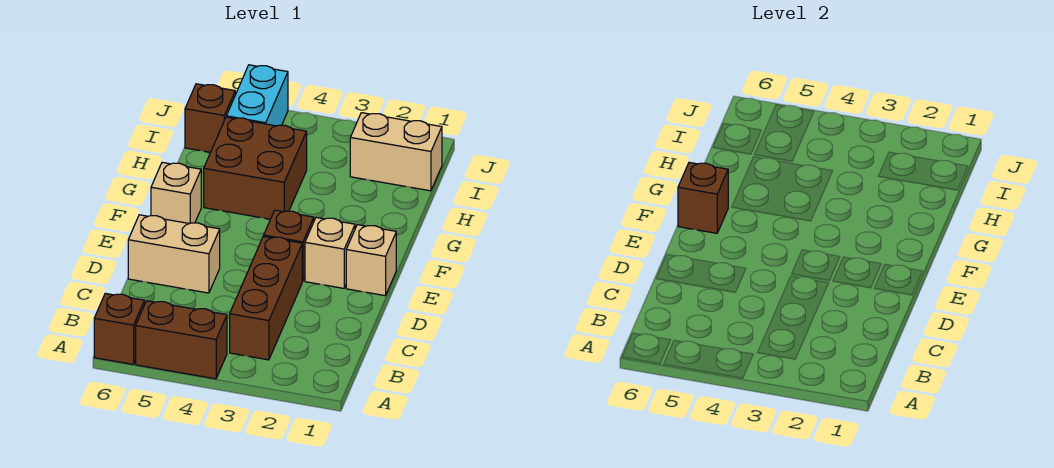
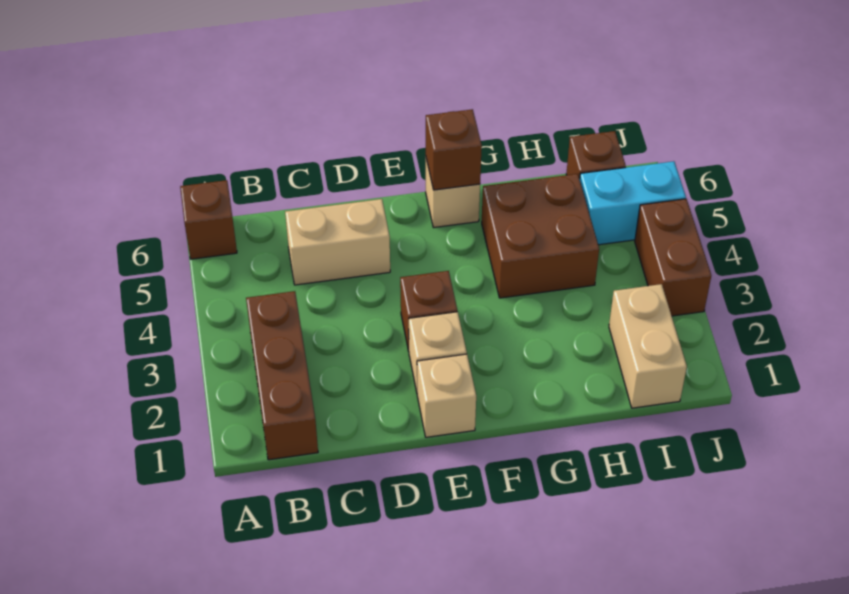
brown brick A4:A5 level 1 -> brown brick J3:J4 level 1
brown brick B3:D3 level 1 -> brown brick B1:B3 level 1
tan brick D5:D6 level 1 -> tan brick C5:D5 level 1

